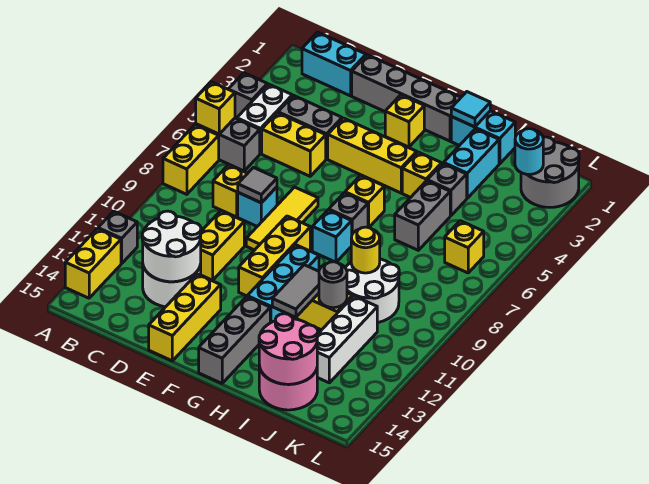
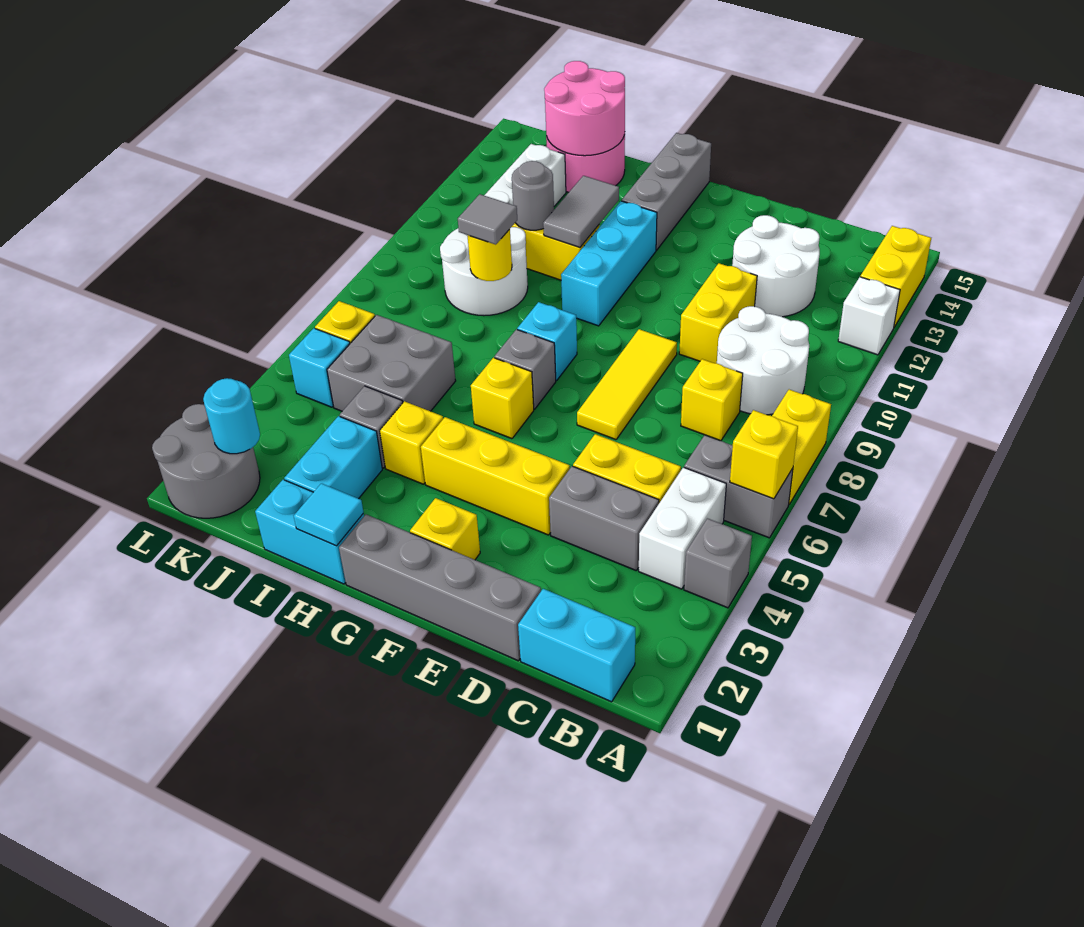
grey brick A12 level 1 -> white brick A12 level 1
white round brick C12:D13 level 2 -> white round brick B9:C10 level 1
cyan brick D8 level 1 -> cyan brick K5 level 1
grey tile D8 level 2 -> grey tile I9 level 3
yellow brick E13:E15 level 1 -> none
yellow brick F9:F11 level 1 -> none
grey brick I5:I6 level 1 -> grey brick I5:J6 level 1

